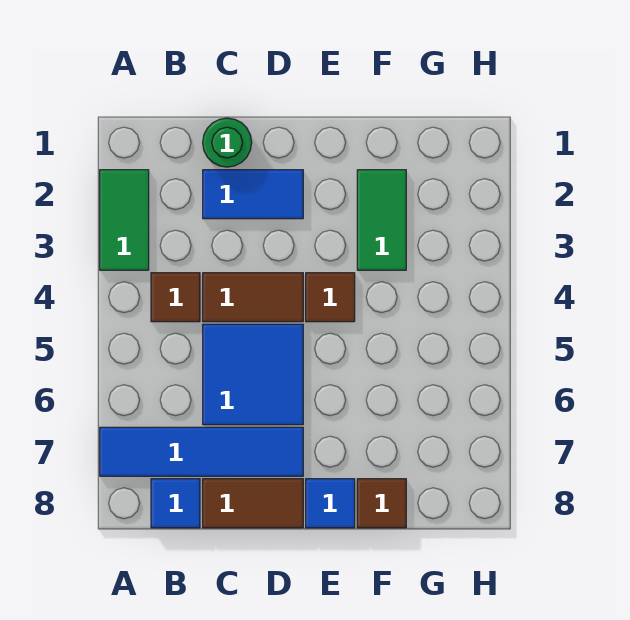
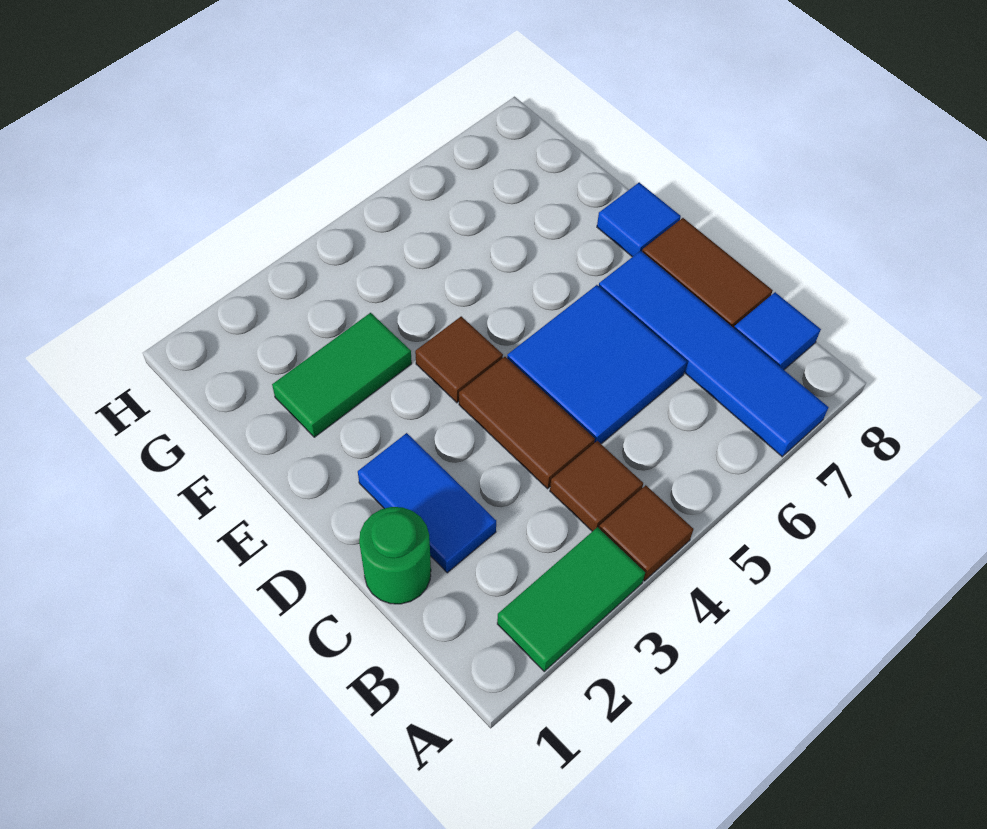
brown tile F8 level 1 -> brown tile A4 level 1

